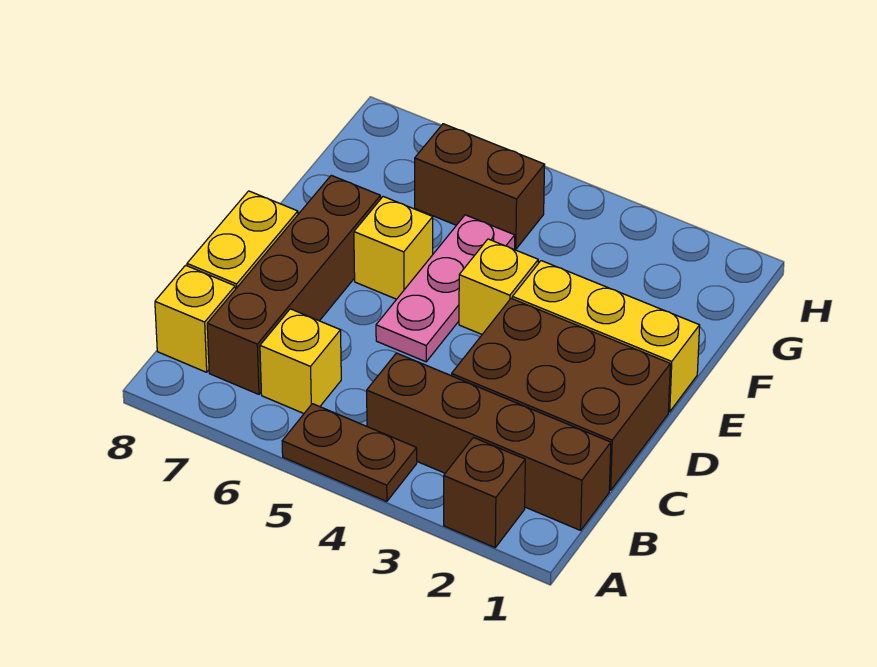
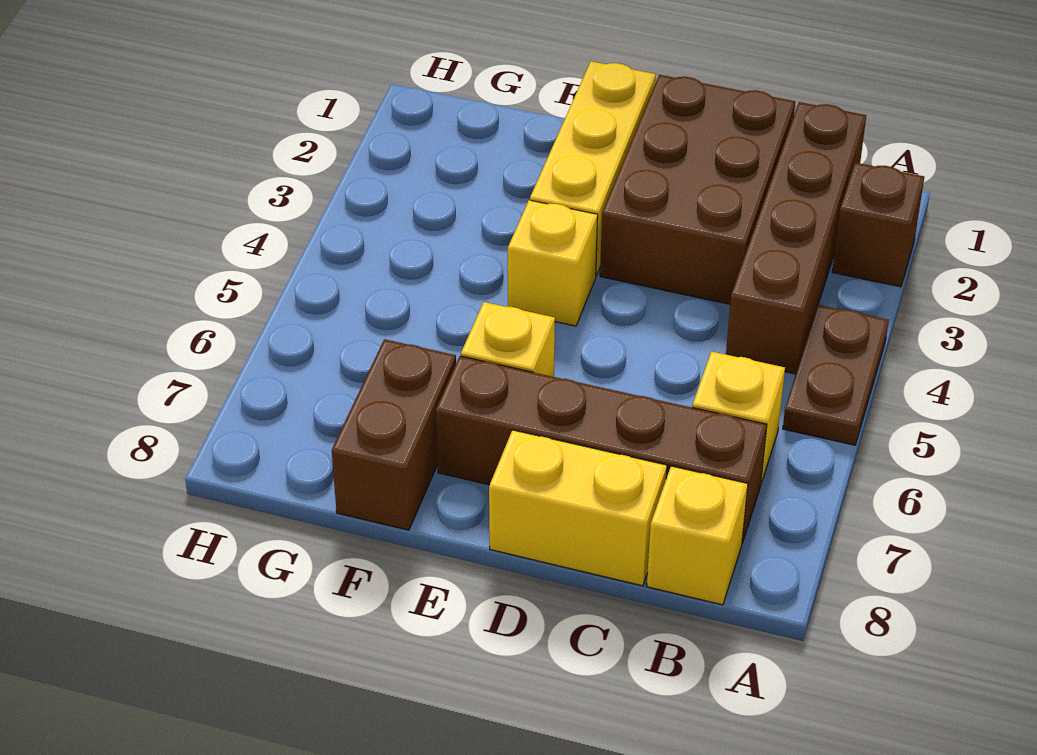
pink plate D5:F5 level 1 -> none
brown brick G5:G6 level 1 -> brown brick F7:F8 level 1

